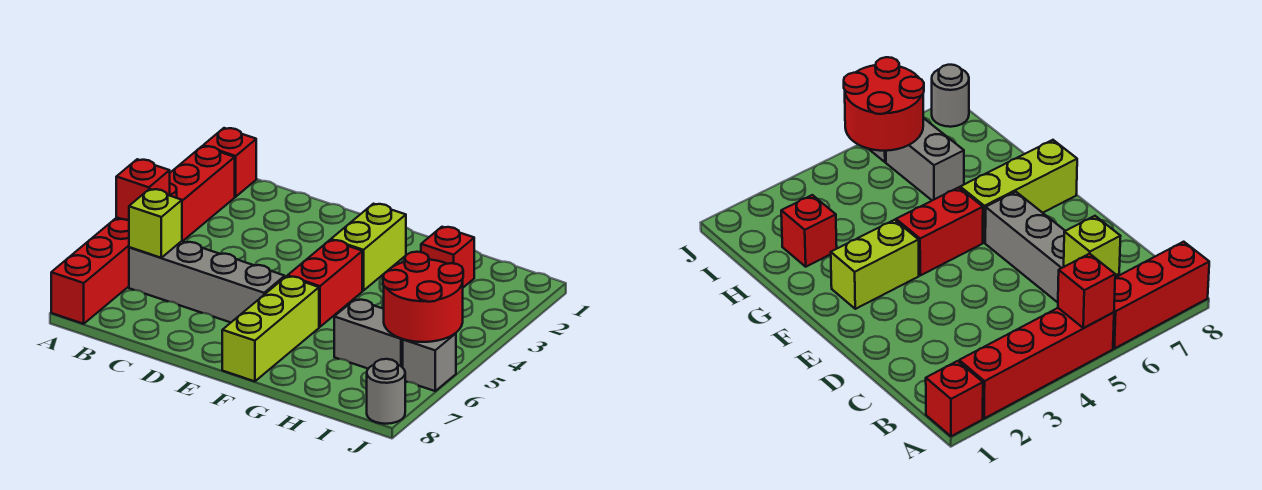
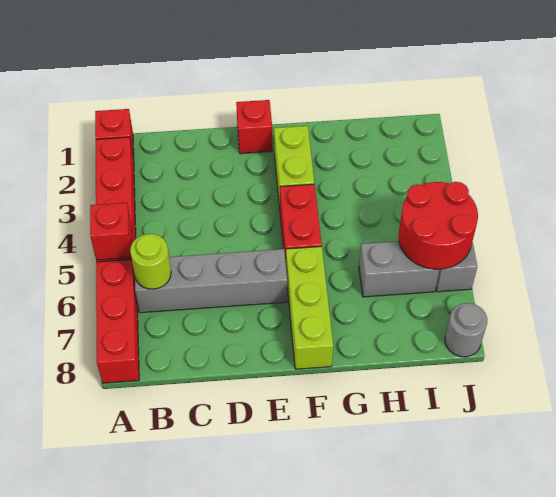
lime brick B6 level 2 -> lime round brick B6 level 2
red brick H2 level 1 -> red brick E1 level 1

